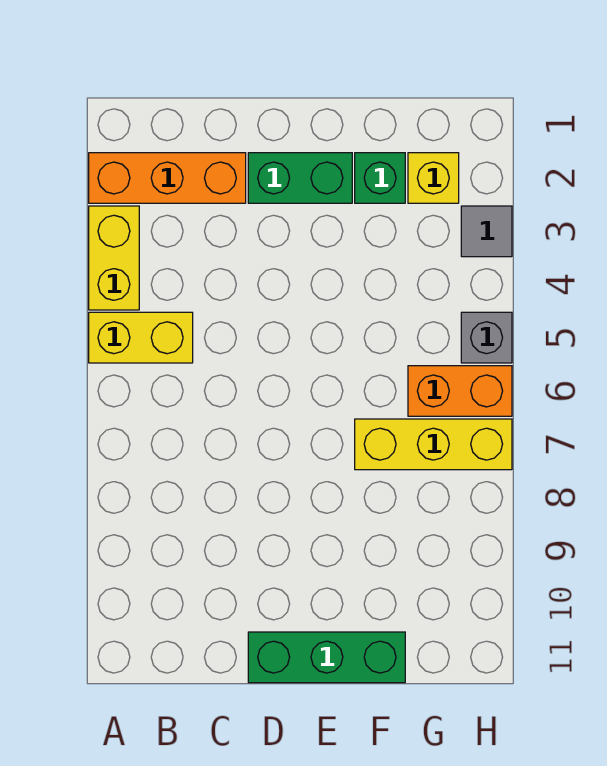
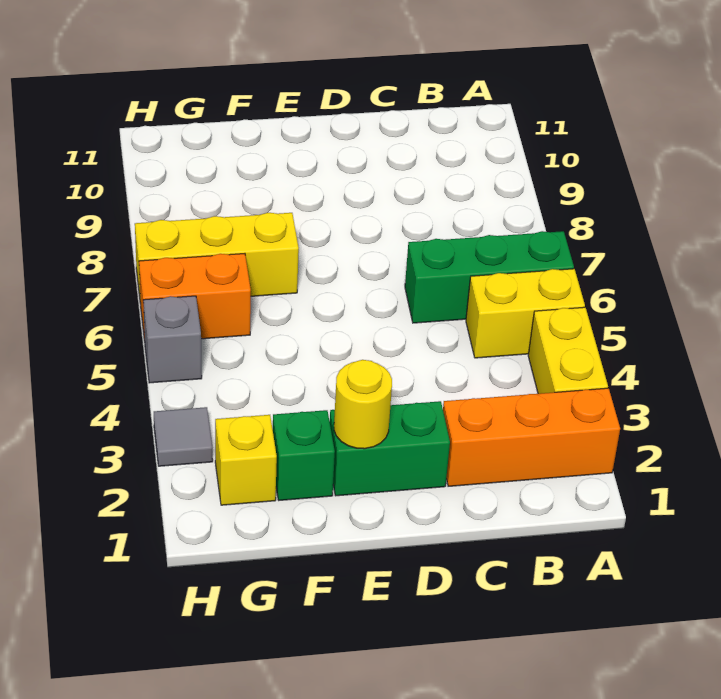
green brick D11:F11 level 1 -> green brick A6:C6 level 1
none -> yellow round brick E2 level 2

